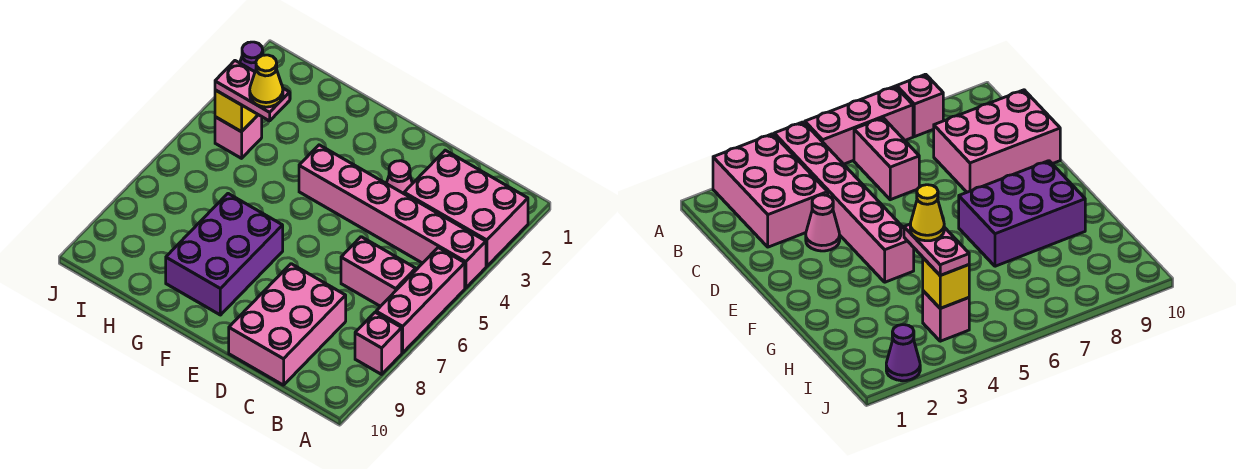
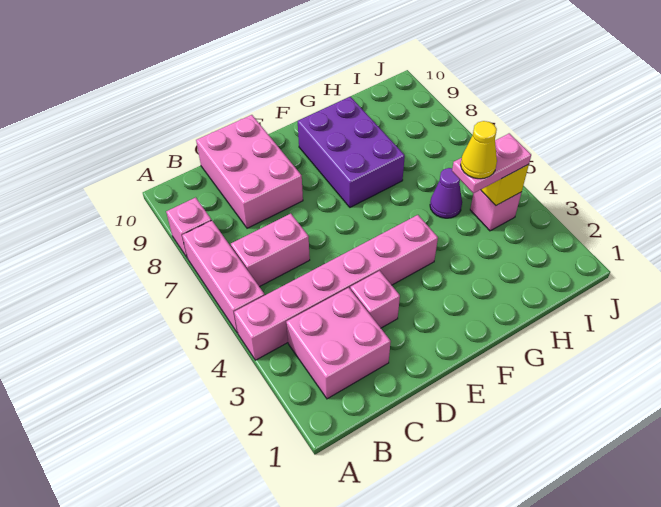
pink brick A2:C3 level 1 -> pink brick B2:C3 level 1
pink cone D3 level 1 -> pink brick D3 level 1
purple cone J2 level 1 -> purple cone H5 level 1

